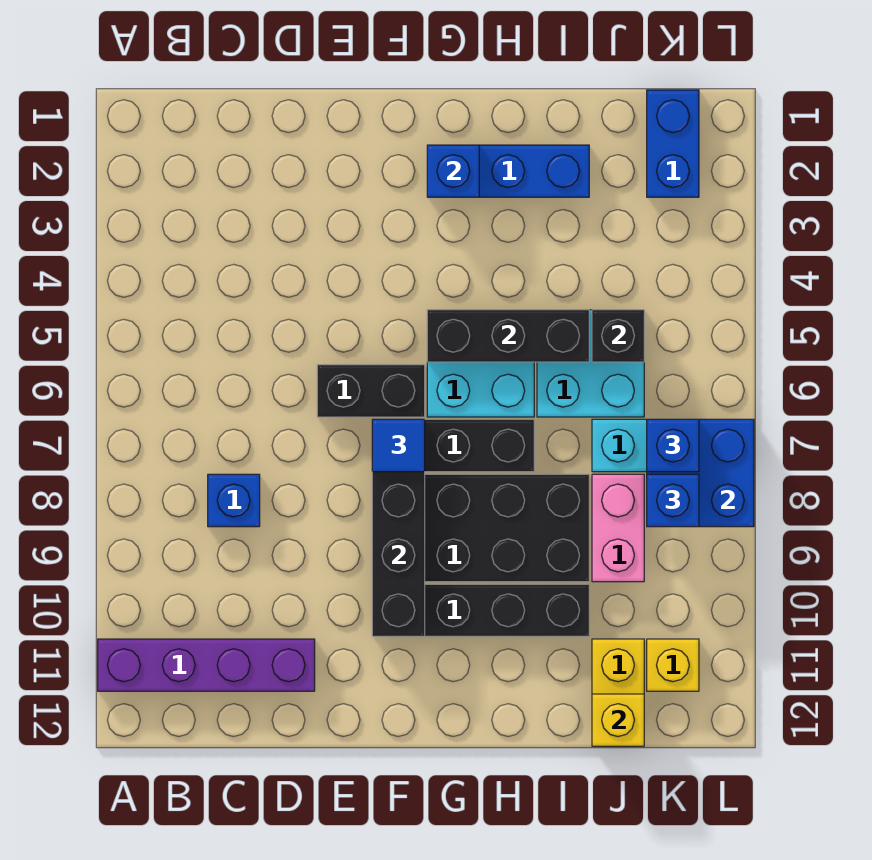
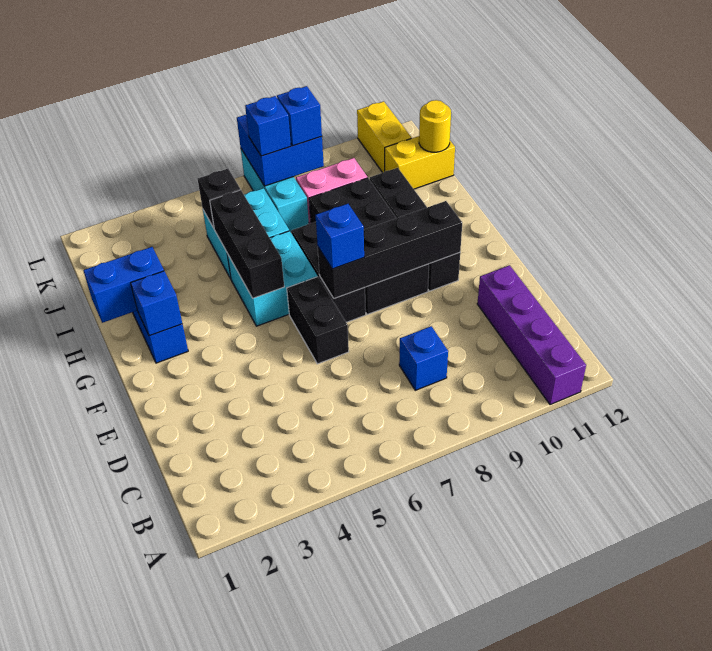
blue tile F7 level 3 -> blue brick F7 level 3
yellow brick J12 level 2 -> yellow round brick J12 level 2
blue brick K1:K2 level 1 -> blue brick H1:H2 level 2
yellow brick K11 level 1 -> yellow brick K11:L11 level 1

